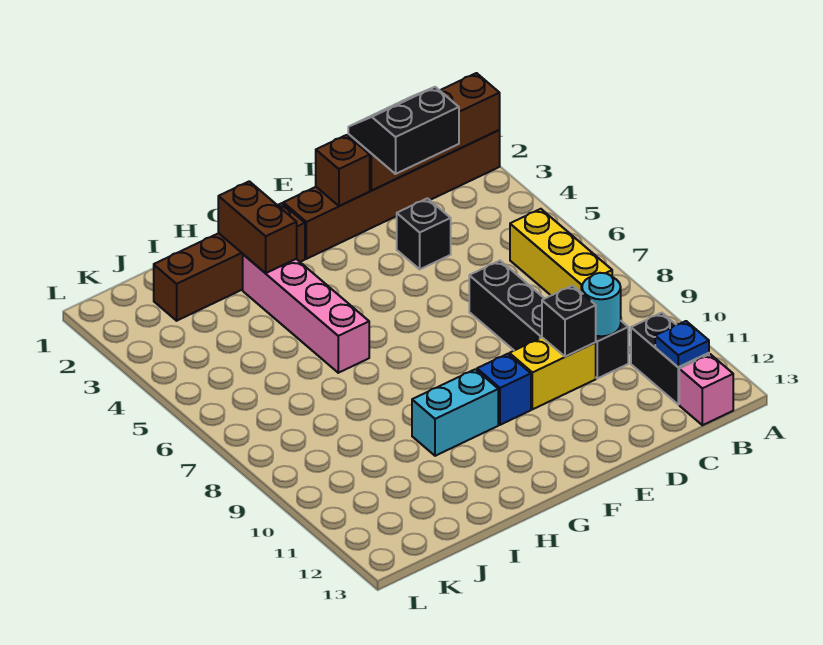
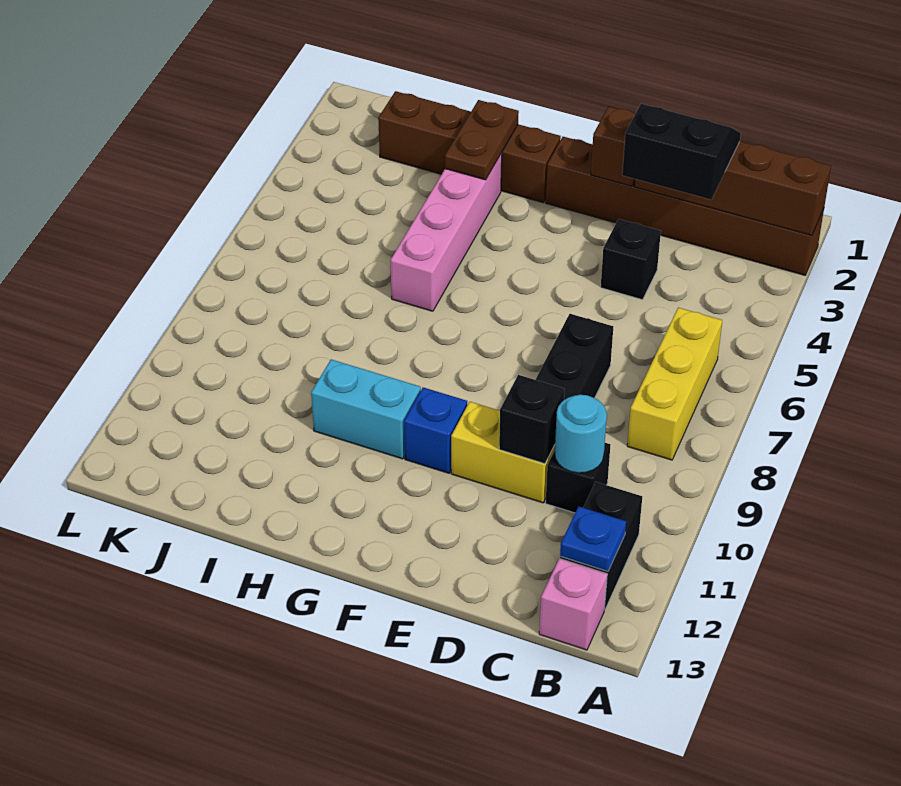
brown brick H2:H3 level 2 -> brown plate H2:H3 level 2

